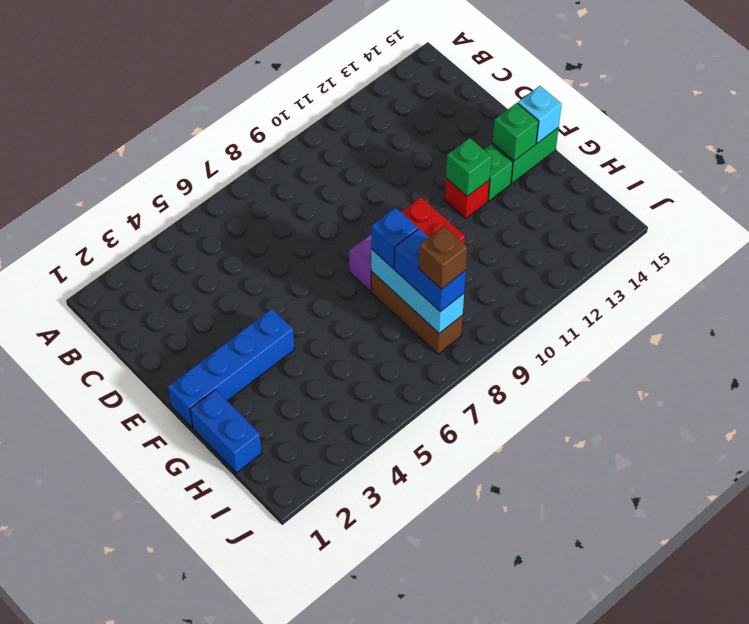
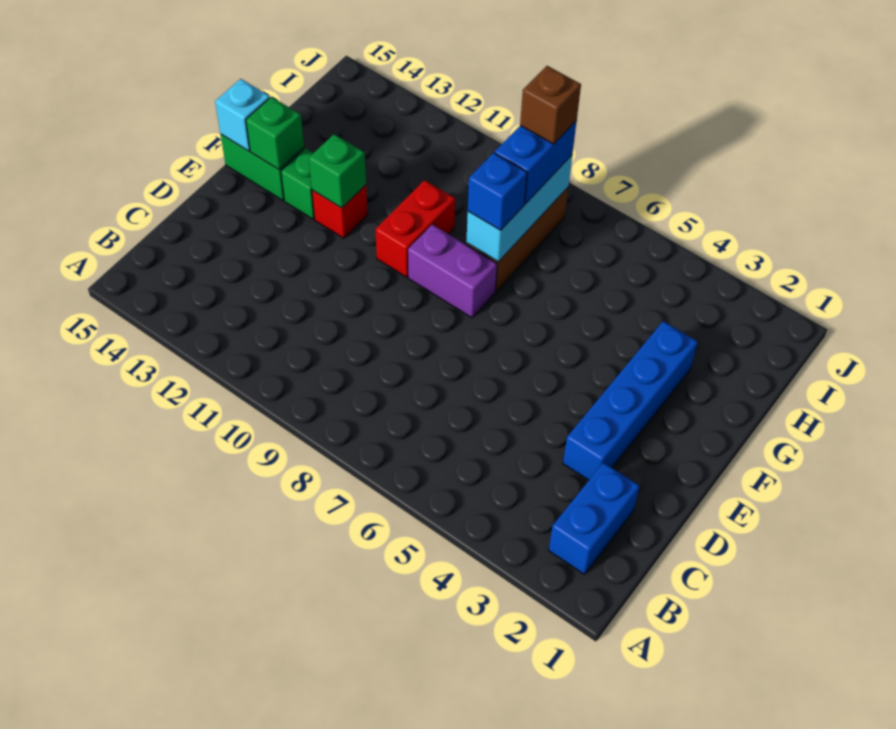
blue brick F1:F4 level 1 -> blue brick D3:G3 level 1
blue brick G1:H1 level 1 -> blue brick B2:C2 level 1

